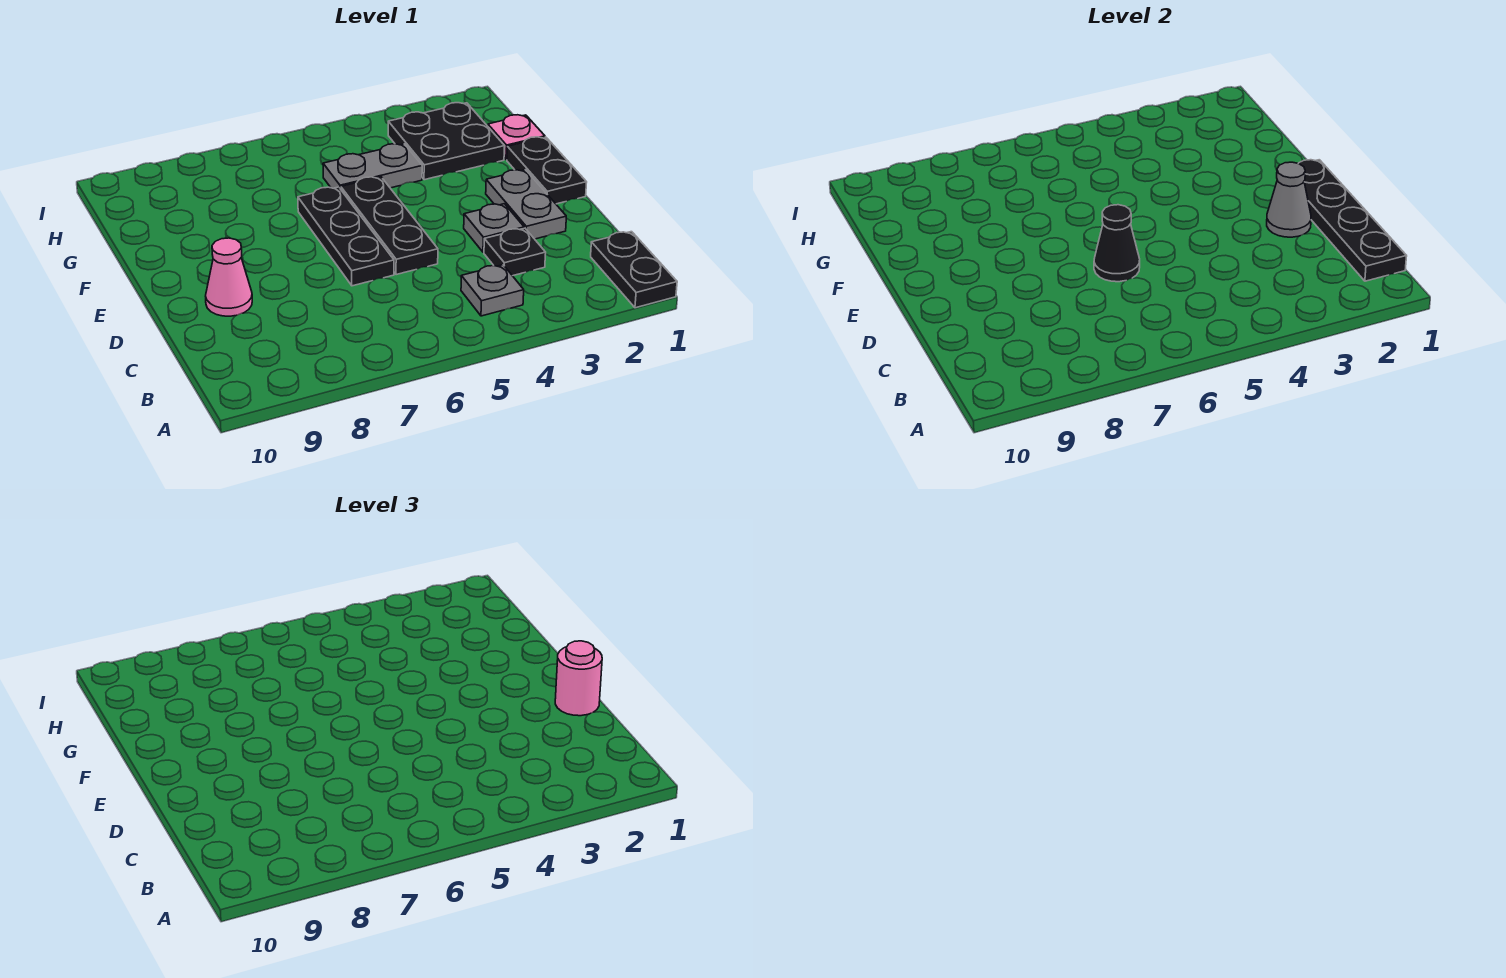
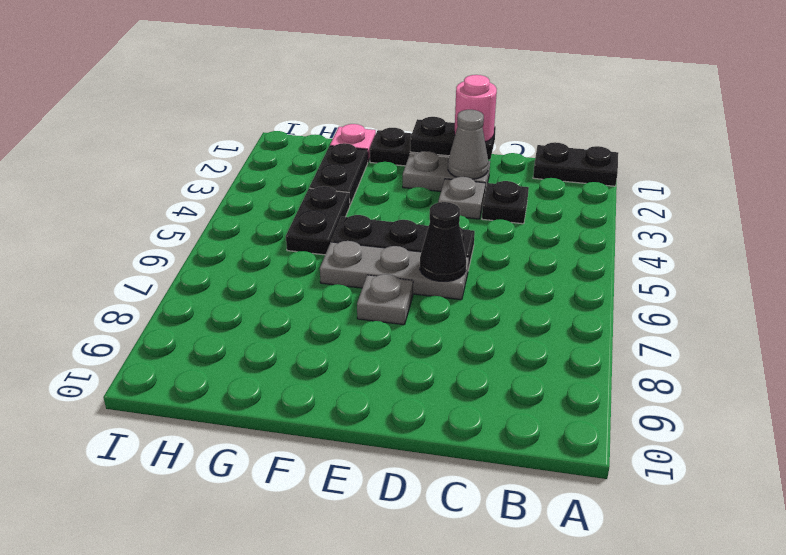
black plate B1:E1 level 2 -> black plate D1:E1 level 2
grey plate B4 level 1 -> grey plate E7 level 1
black plate D6:F6 level 1 -> grey plate D6:F6 level 1
pink cone D9 level 1 -> none
black plate G2:H3 level 1 -> black plate G2:G3 level 1
grey plate G4:G5 level 1 -> black plate G4:G5 level 1

